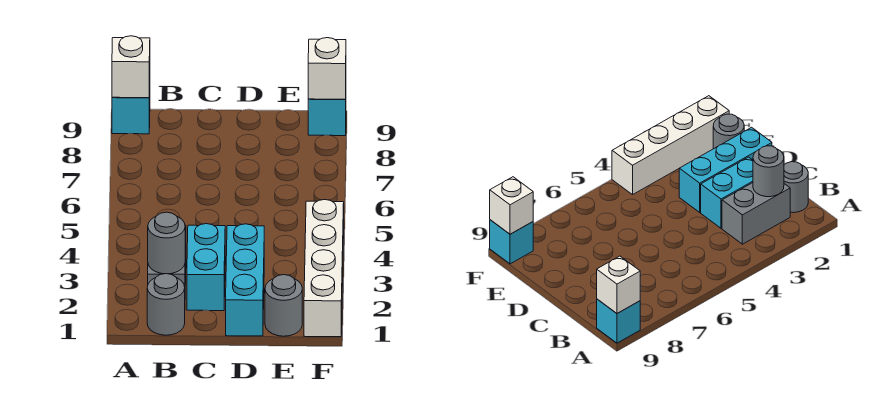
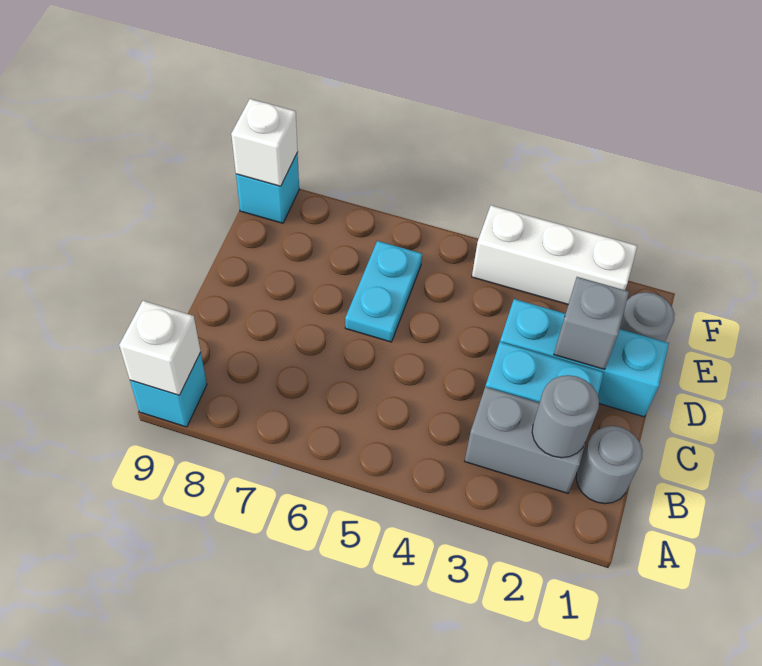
none -> grey brick D2 level 2
none -> cyan plate D6:E6 level 1
white brick F1:F4 level 1 -> white brick F2:F4 level 1

